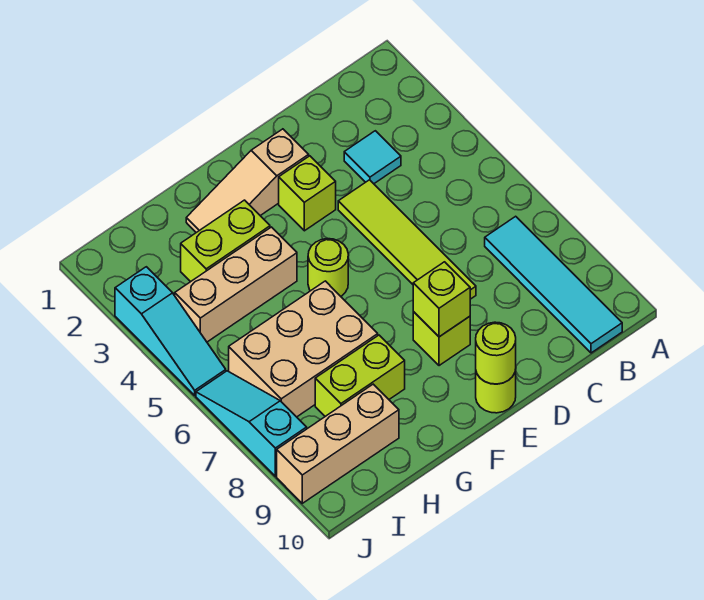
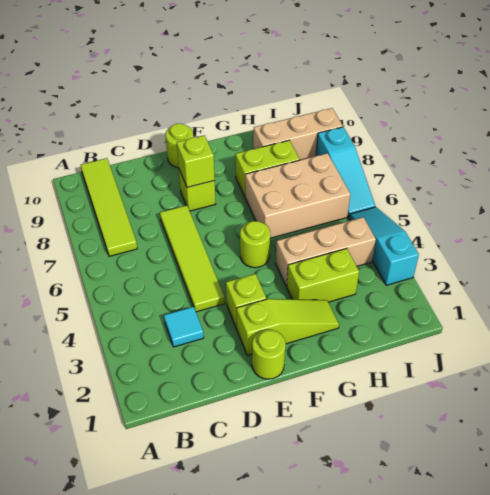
cyan tile B7:B10 level 1 -> lime tile B7:B10 level 1
tan slope E2:G2 level 1 top E -> lime slope E2:G2 level 1 top E
lime round brick E10 level 2 -> lime round brick E1 level 1

